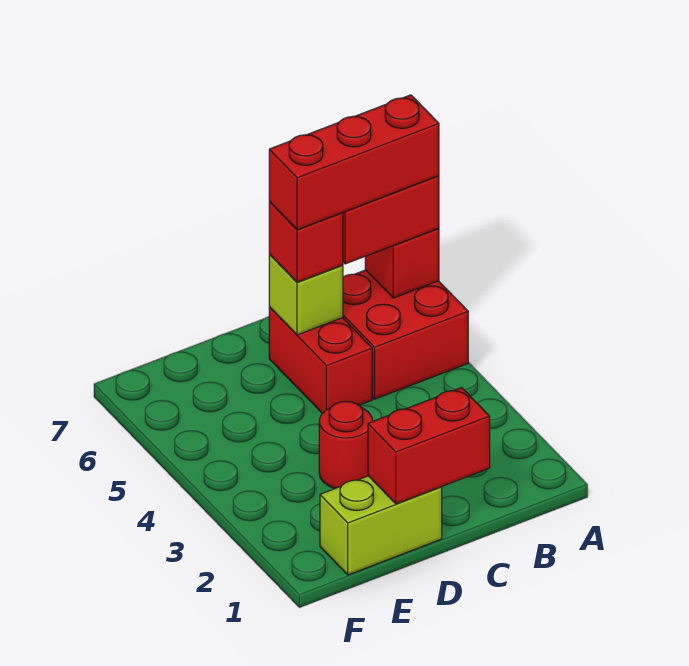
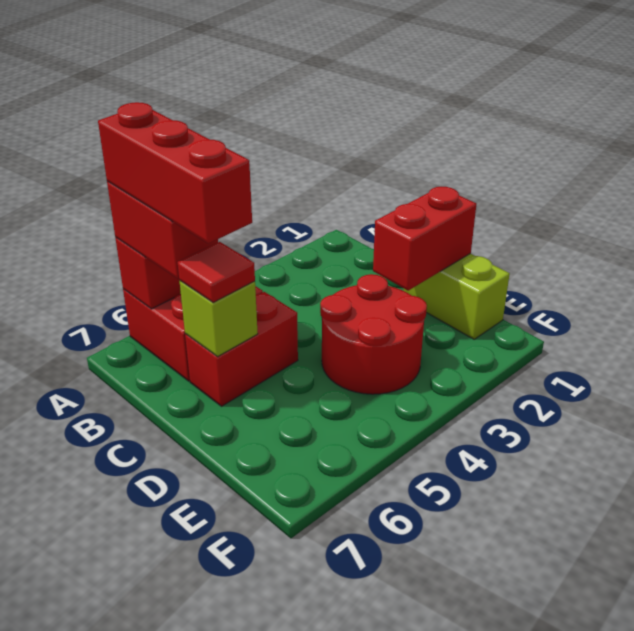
red brick C1:D1 level 2 -> red brick D1:D2 level 2
red brick C6 level 3 -> red tile C6 level 3
red round brick D3 level 1 -> red round brick D3:E4 level 1

